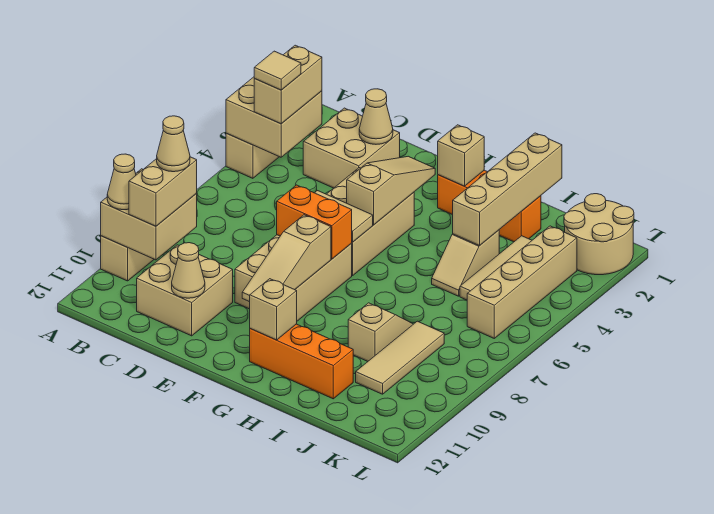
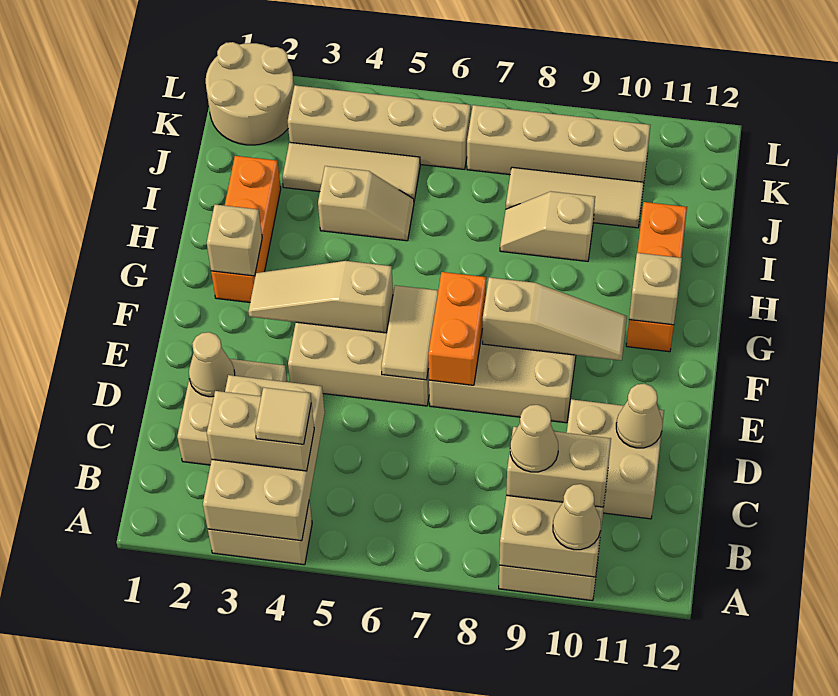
tan brick A3:B4 level 2 -> tan brick A3:C4 level 2
tan brick I1:I4 level 2 -> tan brick K7:K10 level 1

